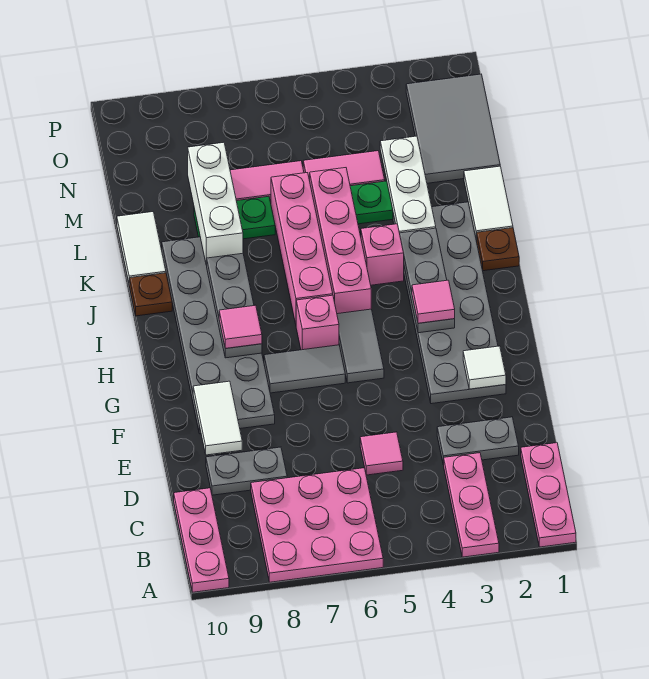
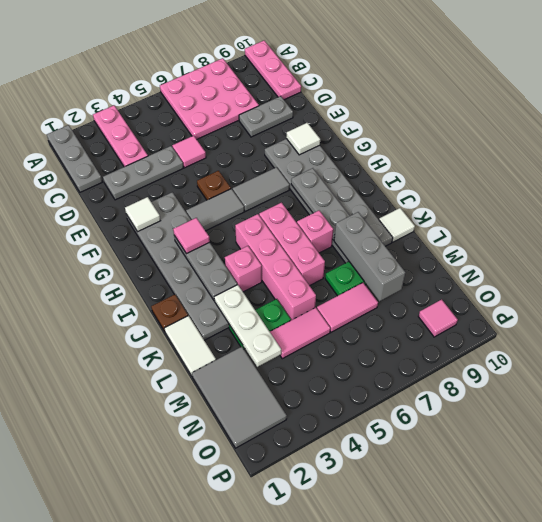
pink plate A1:C1 level 1 -> grey plate A1:C1 level 1
grey plate D2:D3 level 1 -> grey plate D2:D4 level 1
white tile E9:F9 level 2 -> white tile F9 level 2
grey tile G5:H5 level 1 -> grey tile G4:G5 level 1
pink brick H6 level 1 -> pink brick J7 level 1
pink tile H8 level 3 -> pink tile O9 level 1
pink brick I6:L6 level 1 -> pink brick I6:K6 level 1
brown plate J10 level 1 -> brown plate F5 level 1
white brick K8:M8 level 2 -> grey brick K8:M8 level 2
white tile K10:L10 level 1 -> white tile K10 level 1

